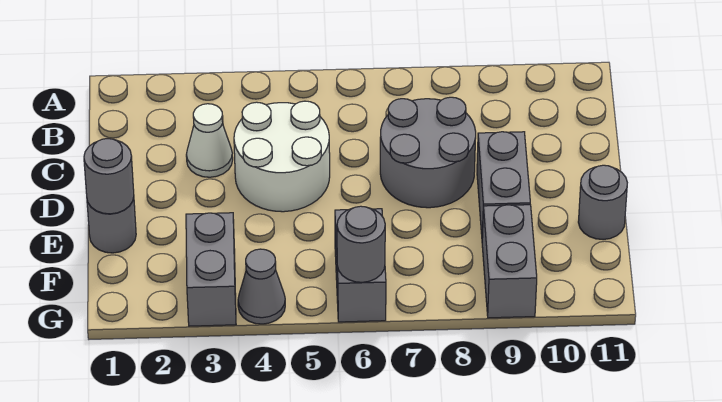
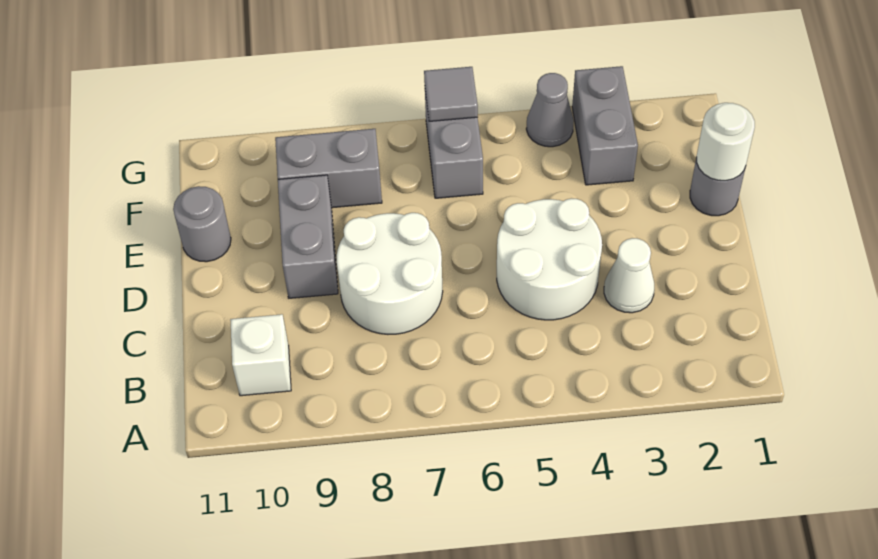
none -> white brick B10 level 1
grey round brick C7:D8 level 1 -> white round brick C7:D8 level 1
grey round brick E1 level 2 -> white round brick E1 level 2
grey brick F9:G9 level 1 -> grey brick F8:F9 level 1
grey round brick G6 level 2 -> grey tile G6 level 2

